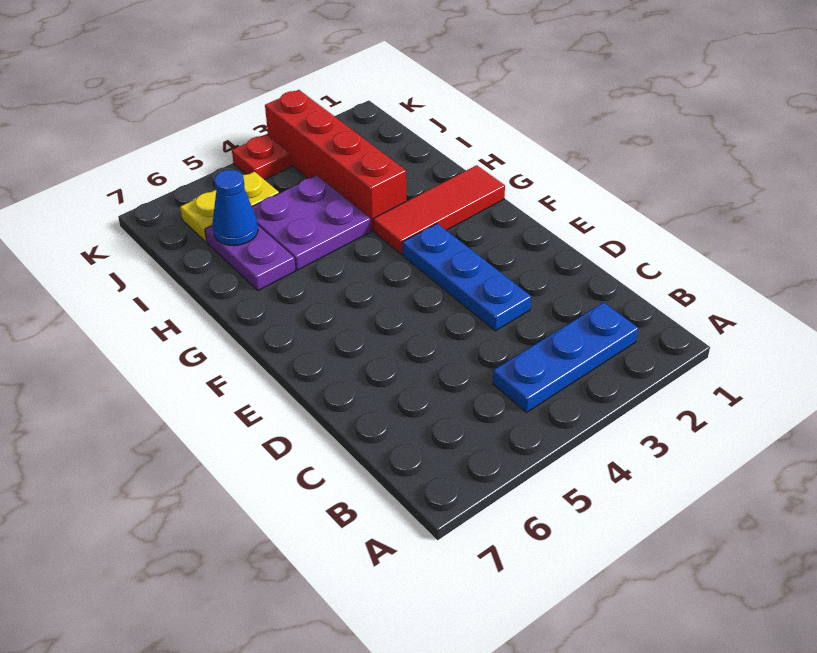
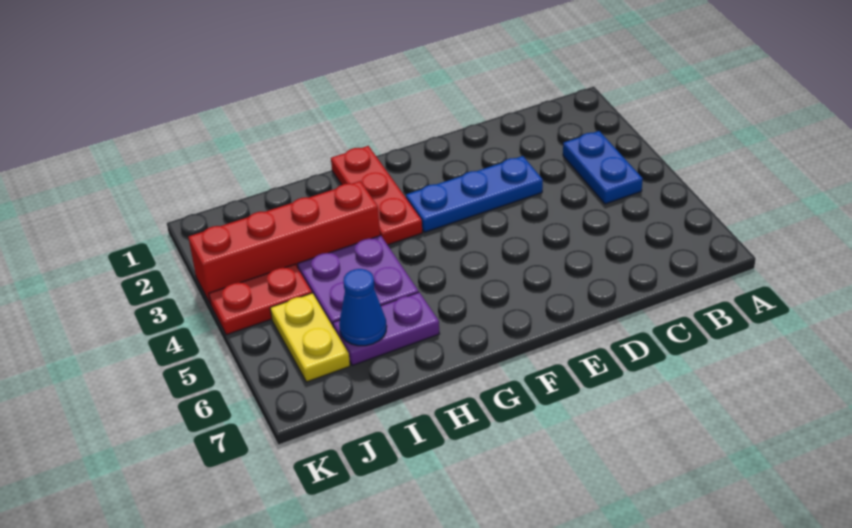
blue plate B2:B4 level 1 -> blue plate B3:B4 level 1
red tile G1:G3 level 1 -> red plate G1:G3 level 1
red plate K4 level 1 -> red plate J4:K4 level 1

